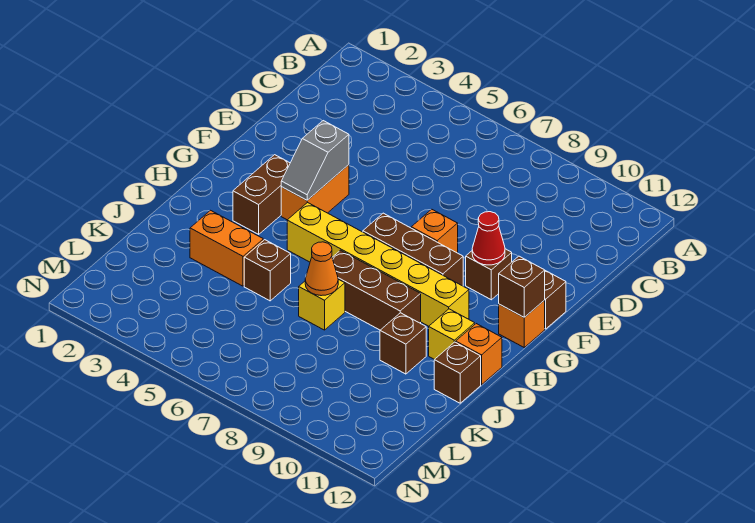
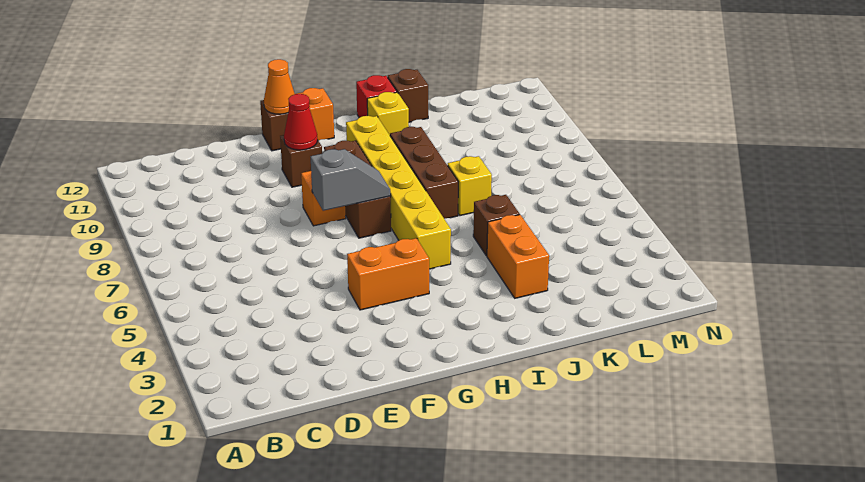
grey slope F4:G4 level 2 top F -> grey slope F7:G7 level 2 top F
brown brick G3:H3 level 1 -> none
brown brick G12 level 2 -> none
orange brick I12 level 1 -> red brick I12 level 1
orange cone J7 level 2 -> orange cone F12 level 2
brown brick J10 level 1 -> none

